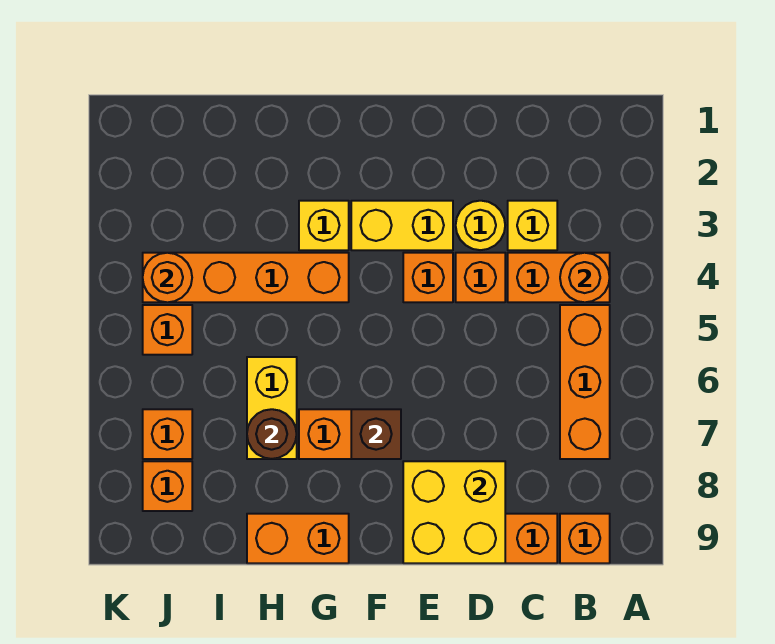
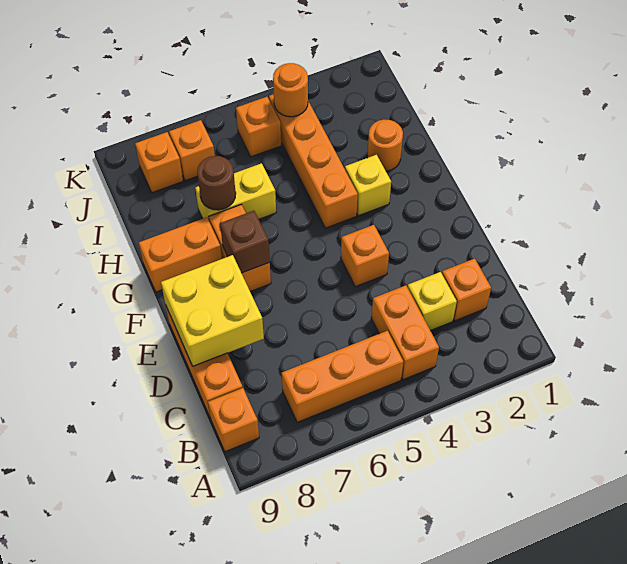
orange round brick B4 level 2 -> orange round brick H2 level 1
yellow round brick D3 level 1 -> none
orange brick D4 level 1 -> orange brick C2 level 1
yellow brick E3:F3 level 1 -> none
orange brick G9:H9 level 1 -> orange brick G8:G9 level 1

